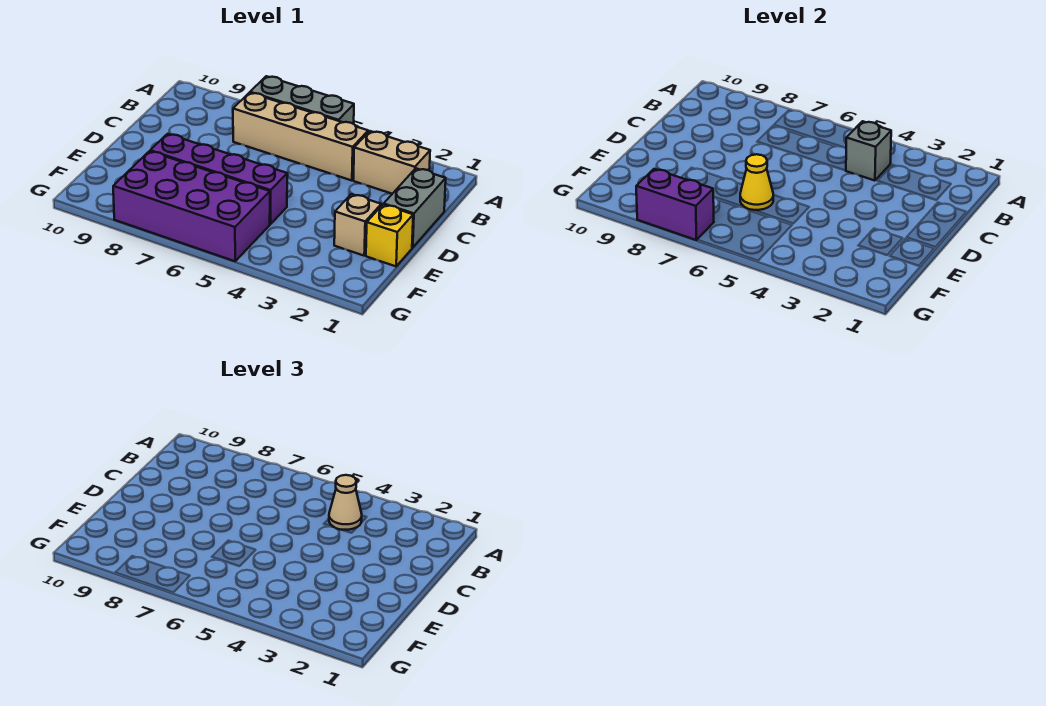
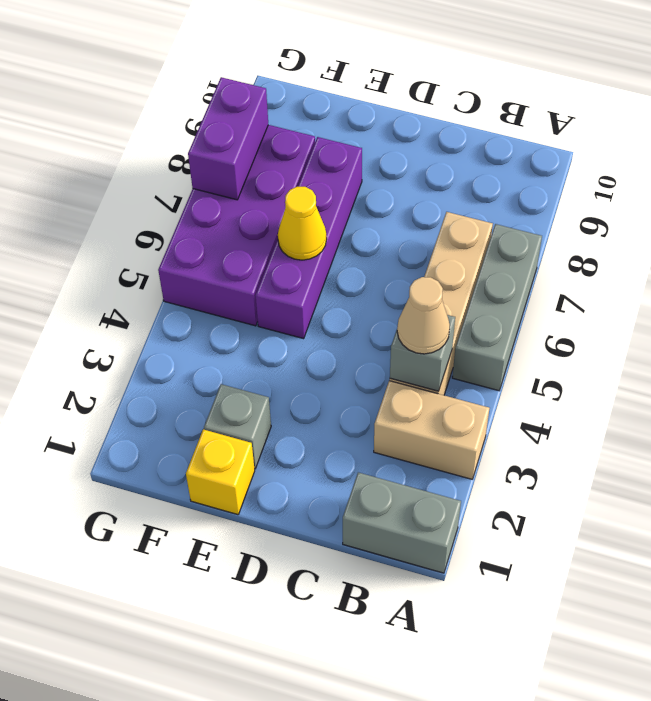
tan brick B2:B3 level 1 -> tan brick A3:B3 level 1
grey brick C1:D1 level 1 -> grey brick A1:B1 level 1
tan brick E2 level 1 -> grey brick E2 level 1

